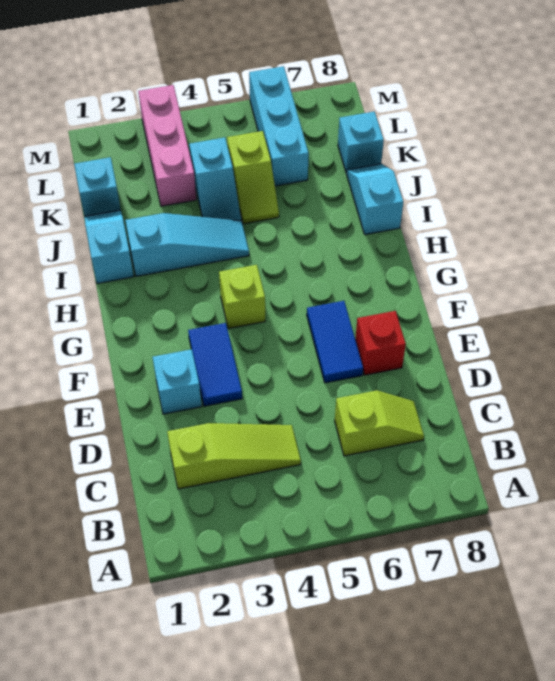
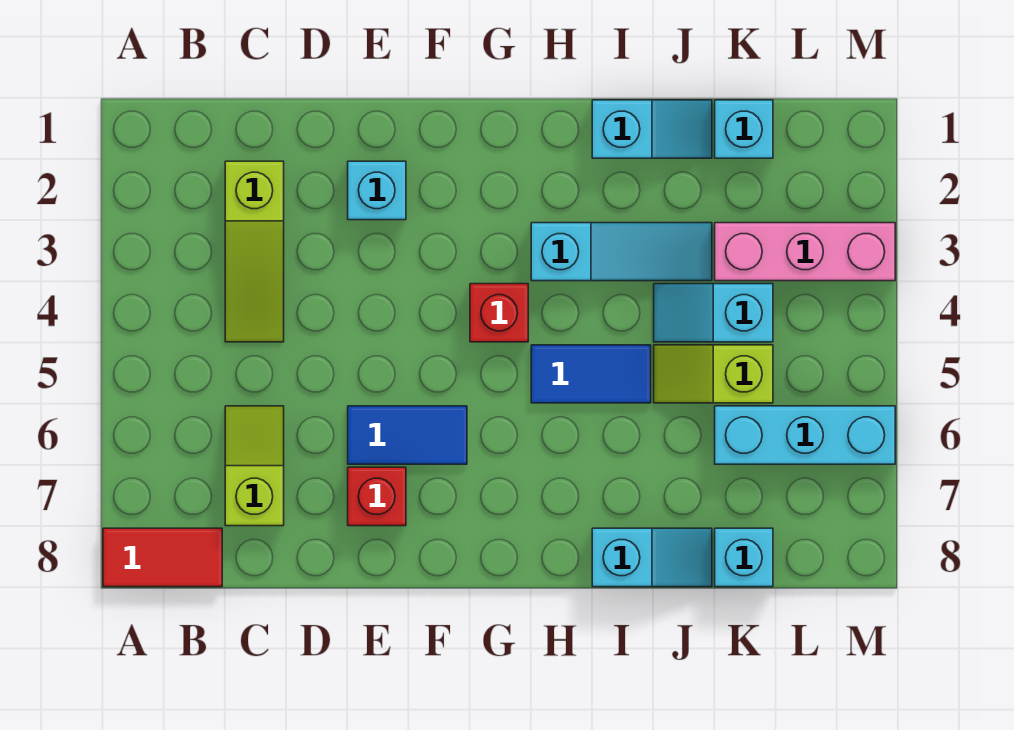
none -> red tile A8:B8 level 1
lime slope C6:C7 level 1 top 6 -> lime slope C6:C7 level 1 top 7
blue tile E3:F3 level 1 -> blue tile H5:I5 level 1
lime brick G4 level 1 -> red brick G4 level 1
cyan slope I2:I4 level 1 top 2 -> cyan slope H3:J3 level 1 top H

